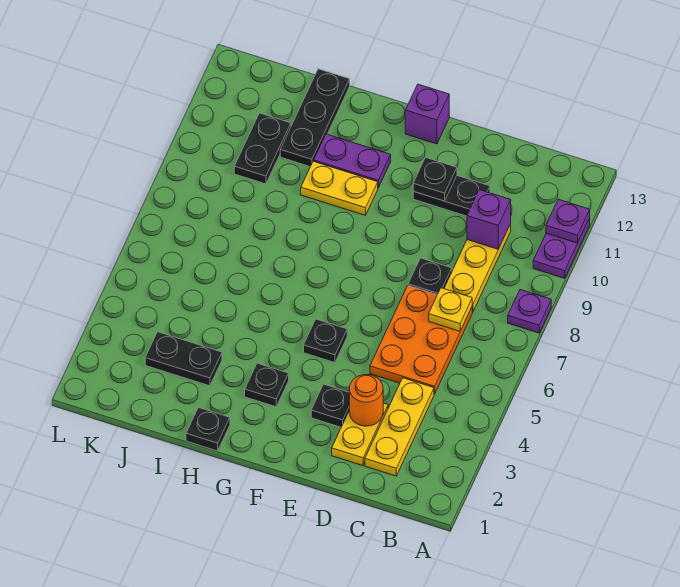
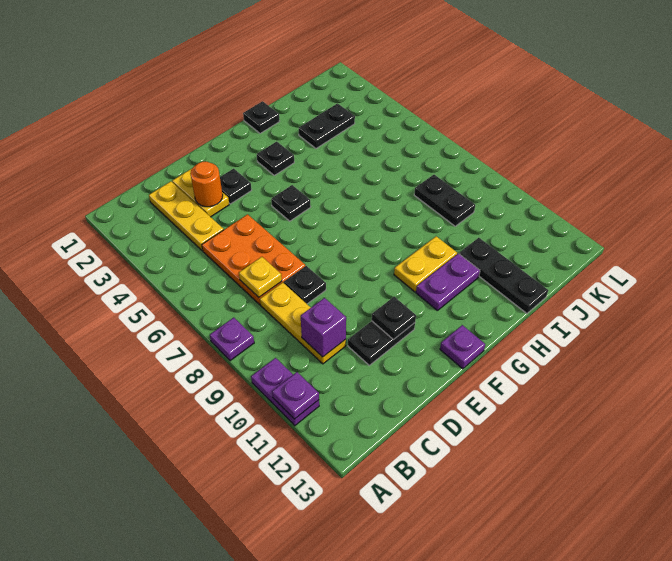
purple brick F13 level 1 -> purple plate F13 level 1
black plate J10:J11 level 1 -> black plate J8:J9 level 1

